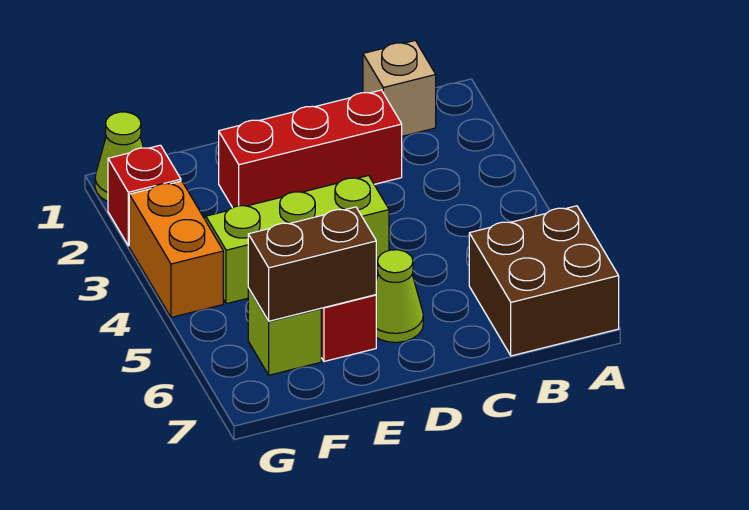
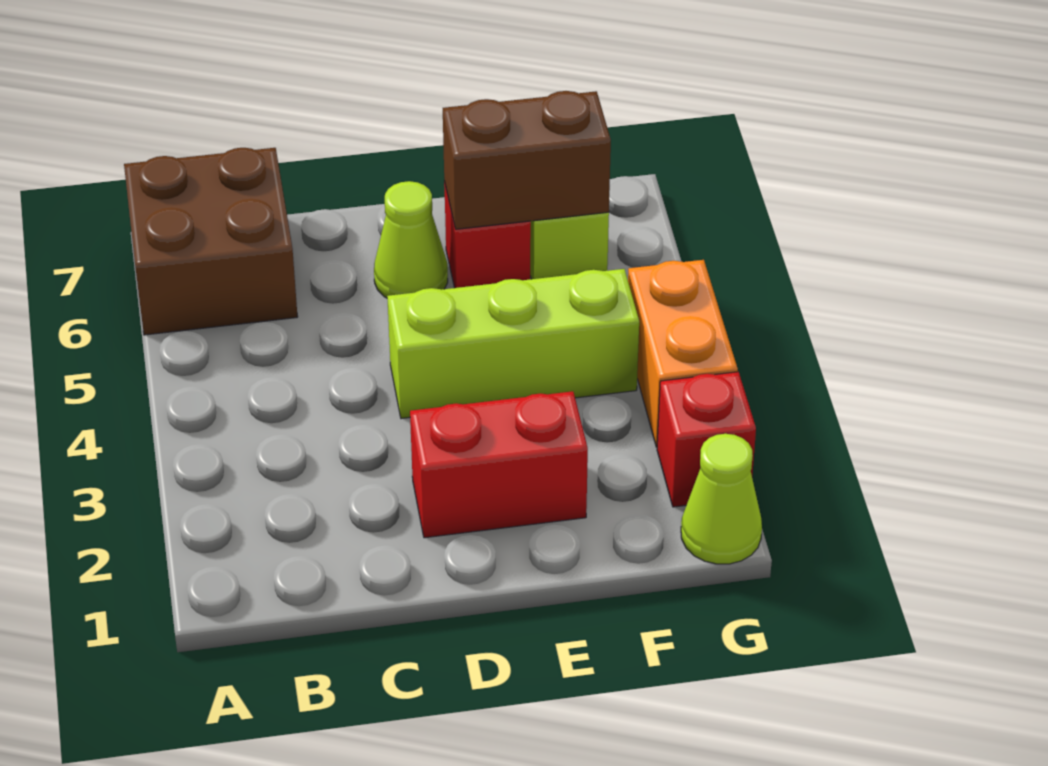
tan brick B1 level 1 -> none
red brick C2:E2 level 1 -> red brick D2:E2 level 1

